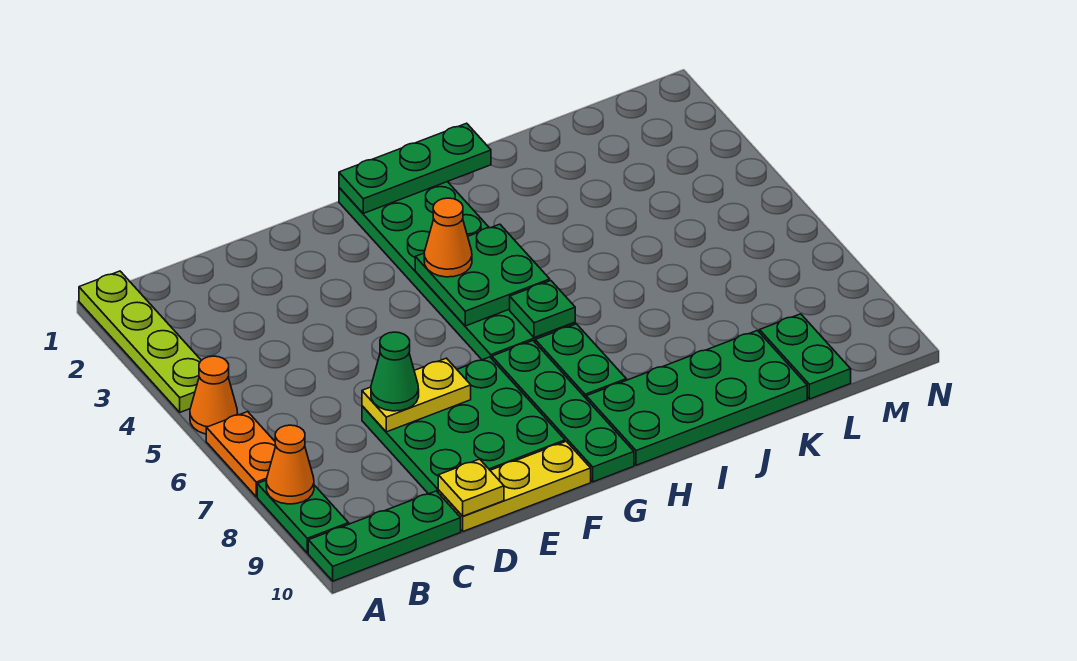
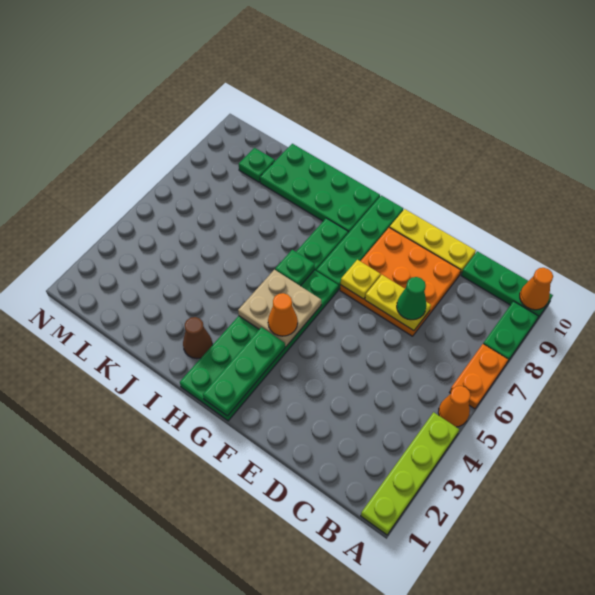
orange cone A8 level 2 -> orange cone A10 level 2
green plate D7:F9 level 1 -> orange plate D7:F9 level 1
yellow plate D10 level 2 -> yellow plate F7 level 2
green plate G1:I1 level 2 -> green plate G1:G3 level 2
green plate G4:H5 level 2 -> tan plate G4:H5 level 2
none -> brown cone I2 level 1
green plate L9:L10 level 1 -> green plate L9 level 1

